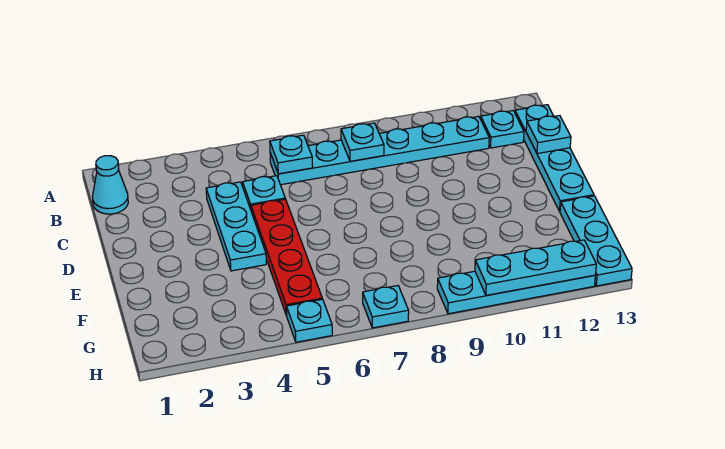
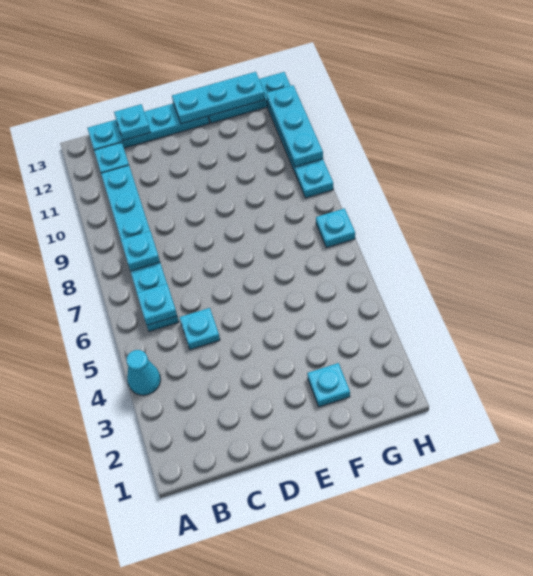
cyan cone B1 level 1 -> cyan cone A4 level 1
cyan plate C4:E4 level 1 -> cyan plate E13:G13 level 2
red plate D5:G5 level 1 -> none
cyan plate H5 level 1 -> cyan plate F2 level 1

